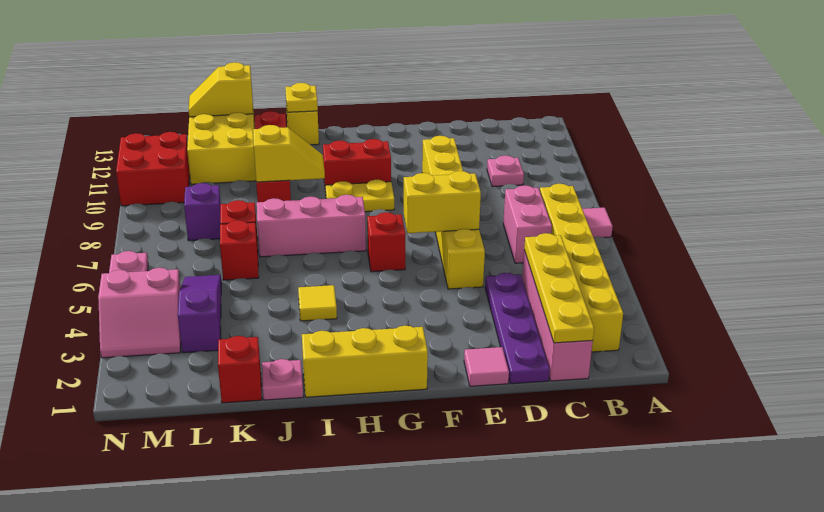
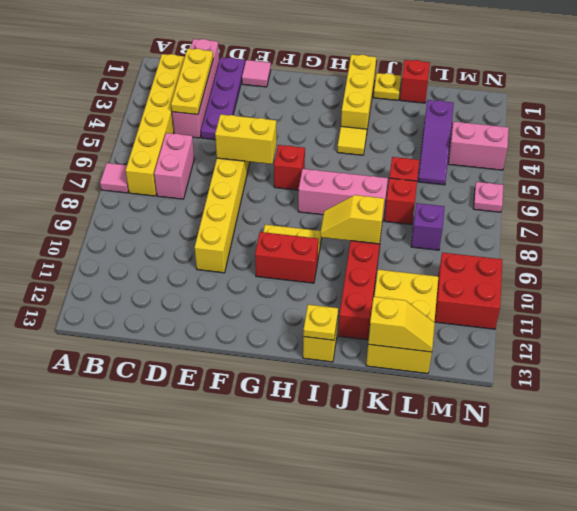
yellow plate C1:C4 level 2 -> yellow plate C2:C4 level 2
pink plate C10 level 1 -> none
yellow brick G1:I1 level 1 -> yellow brick I1:I3 level 1
pink plate J1 level 1 -> yellow plate J1 level 1

